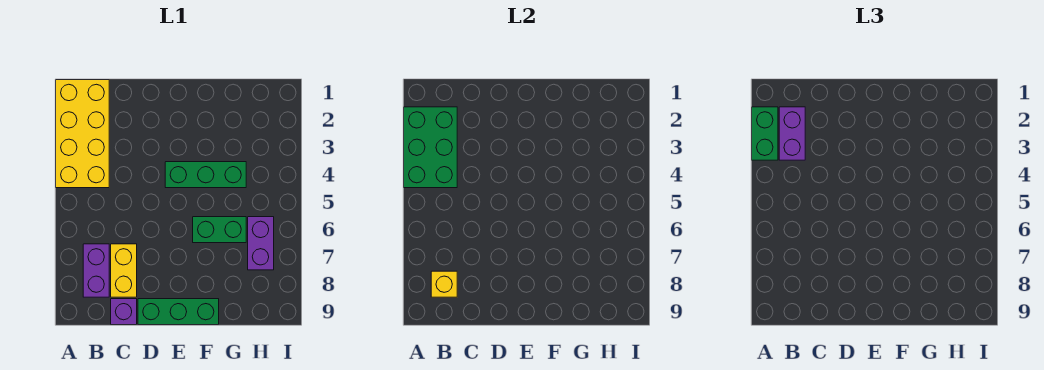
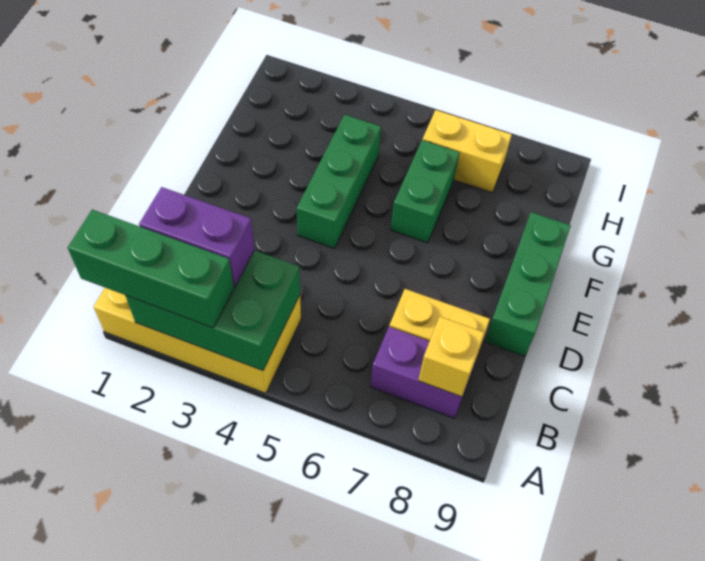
green brick A2:A3 level 3 -> green brick A1:A3 level 3
purple brick C9 level 1 -> none
purple brick H6:H7 level 1 -> yellow brick H6:H7 level 1

